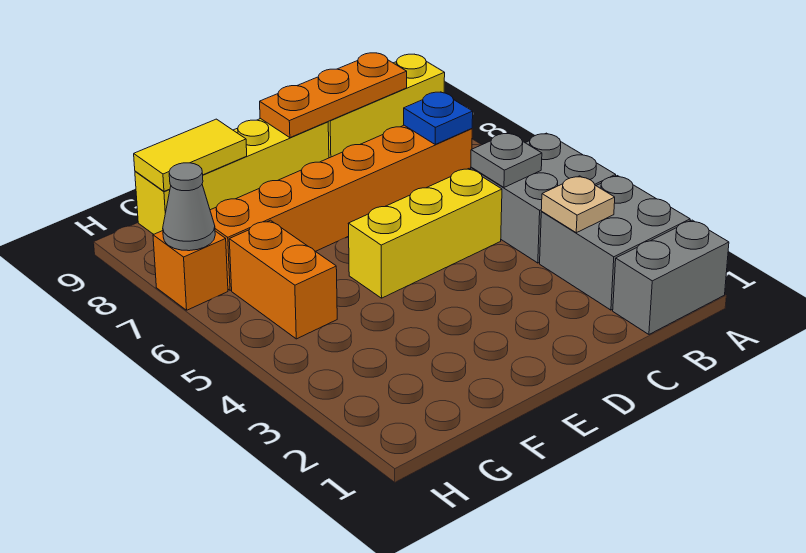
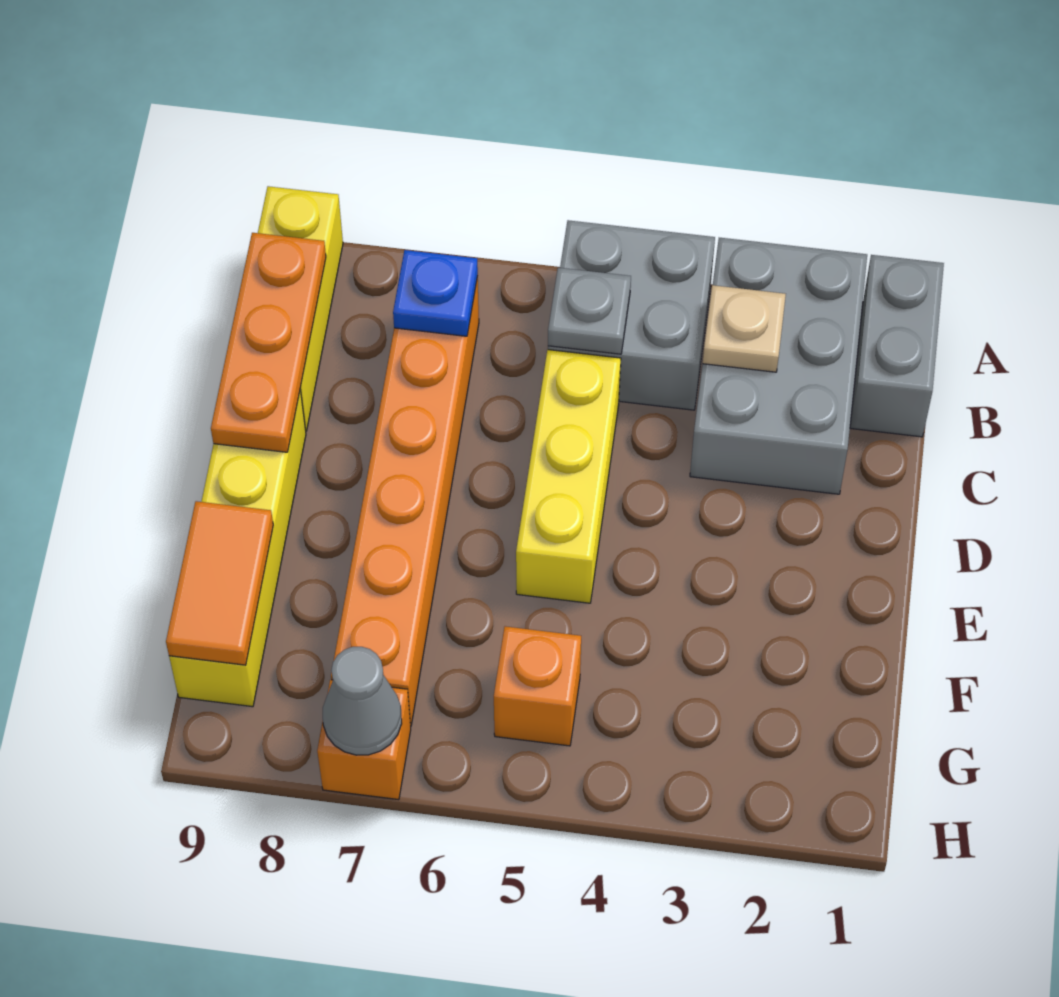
grey brick A2:B3 level 1 -> grey brick A2:C3 level 1
yellow tile F9:G9 level 2 -> orange tile F9:G9 level 2
orange brick G5:G6 level 1 -> orange brick G5 level 1

